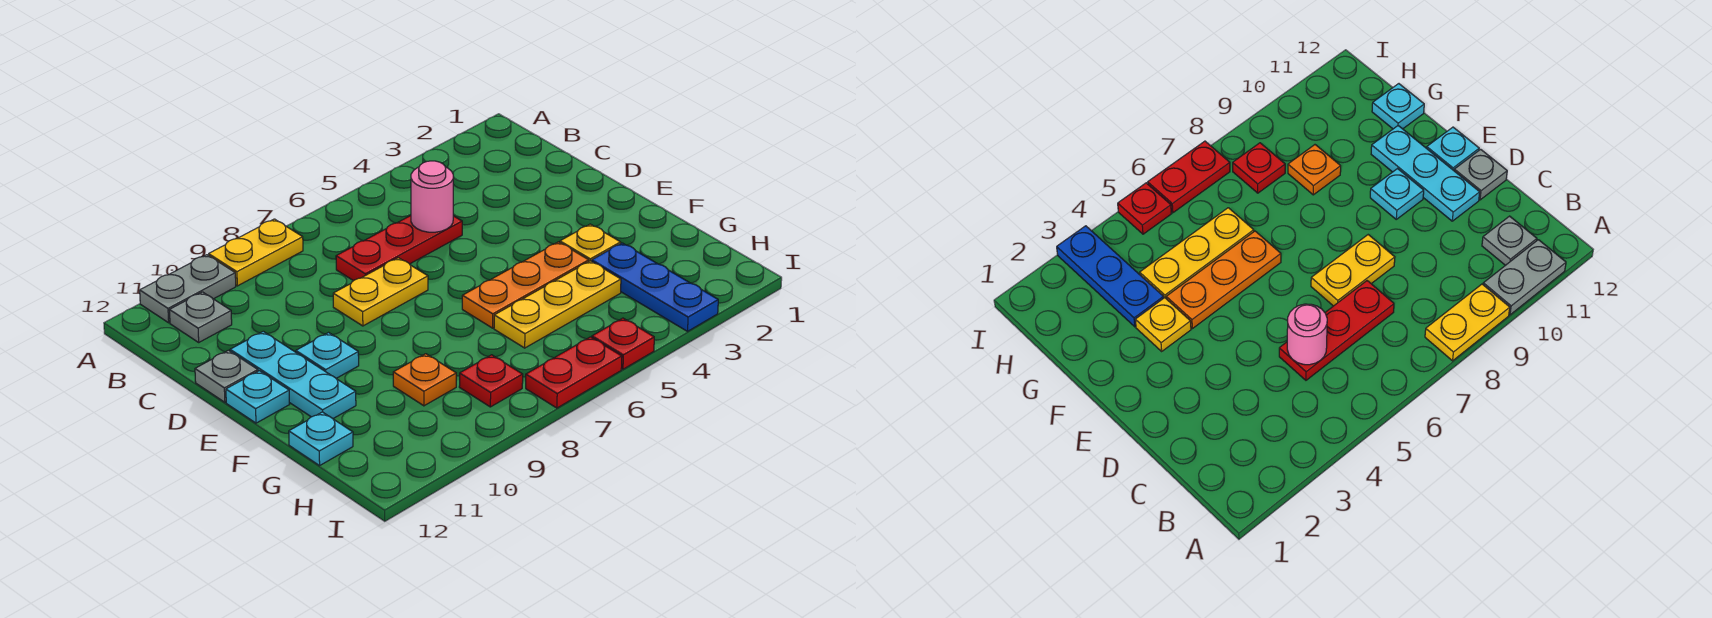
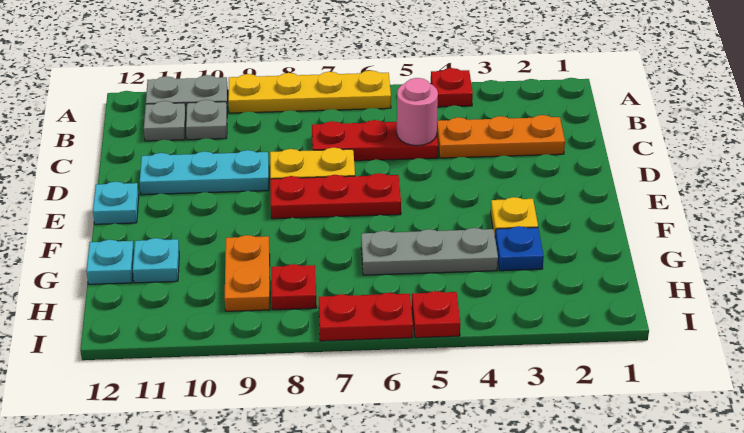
none -> red plate A4 level 1
yellow plate A8:A9 level 1 -> yellow plate A6:A9 level 1
cyan plate D11:F11 level 1 -> cyan plate D9:D11 level 1
grey plate D12 level 1 -> grey plate B10 level 1
none -> red plate E6:E8 level 1
cyan plate E10 level 1 -> cyan plate G11 level 1
orange plate F4:F6 level 1 -> orange plate C2:C4 level 1
blue plate G3:I3 level 1 -> blue plate G3 level 1
yellow plate G4:G6 level 1 -> grey plate G4:G6 level 1
orange plate G9 level 1 -> orange plate G9:H9 level 1

